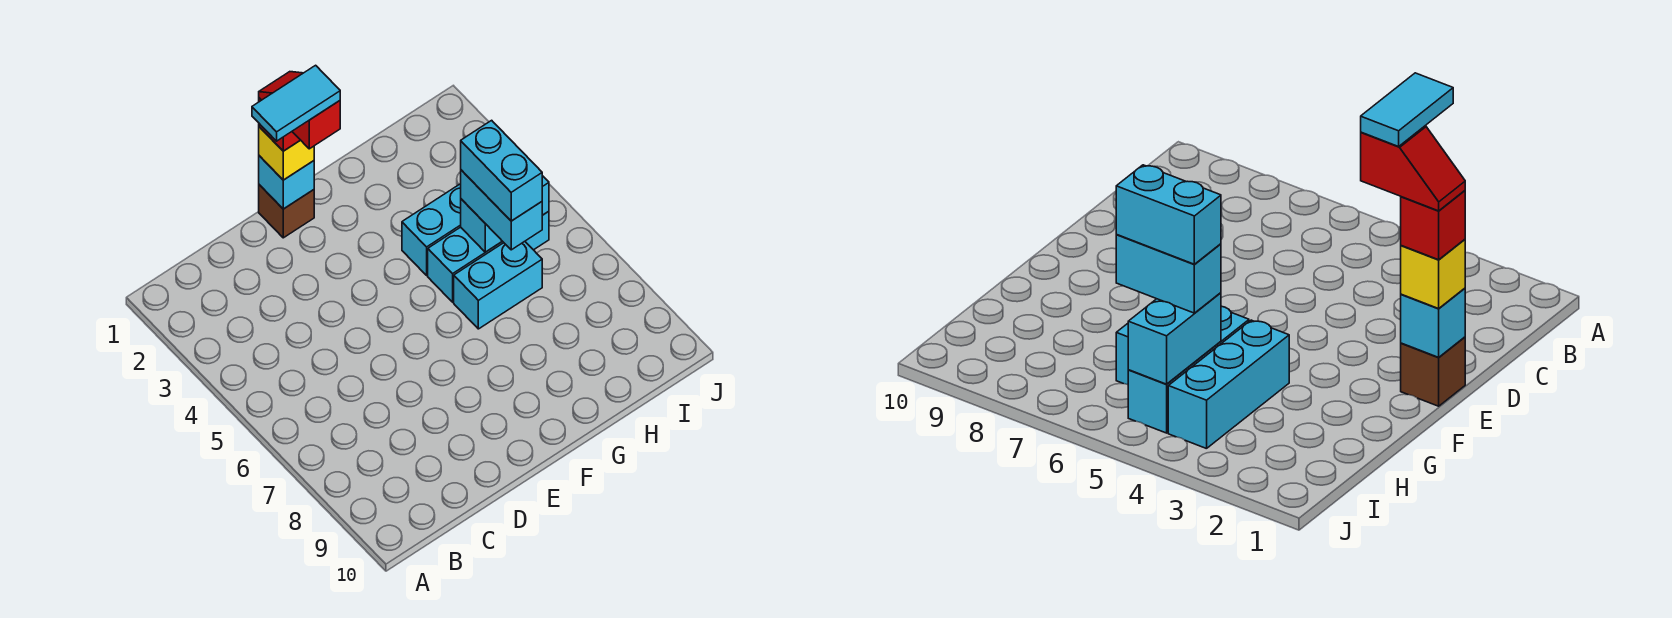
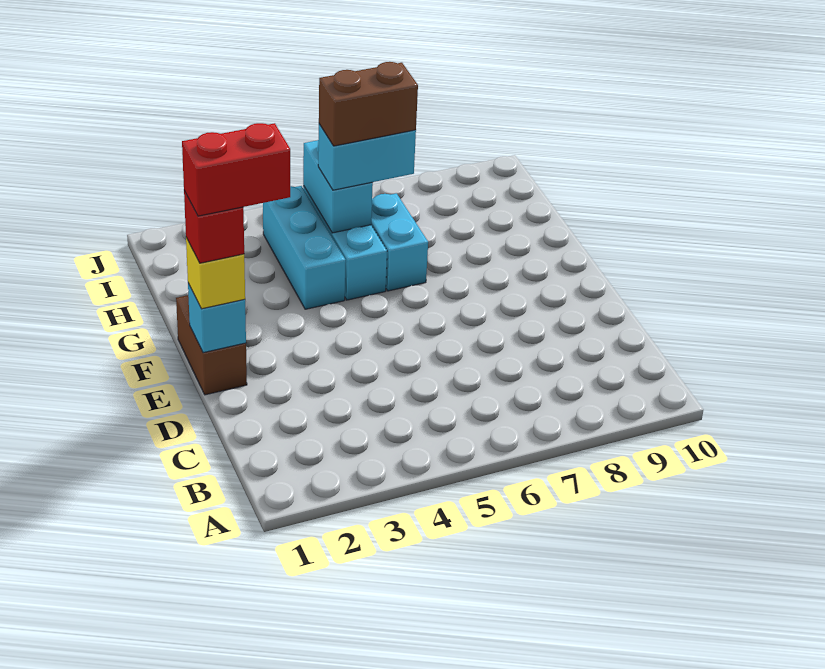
cyan tile D2:E2 level 6 -> none
brown brick E1 level 1 -> brown brick E1:F1 level 1
red slope E1:E2 level 5 top 2 -> red brick E1:E2 level 5
cyan brick H5:H6 level 4 -> brown brick H5:H6 level 4

